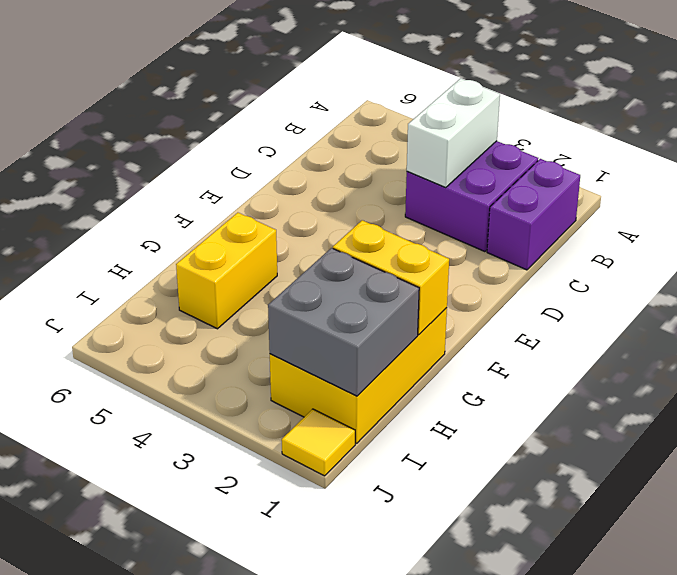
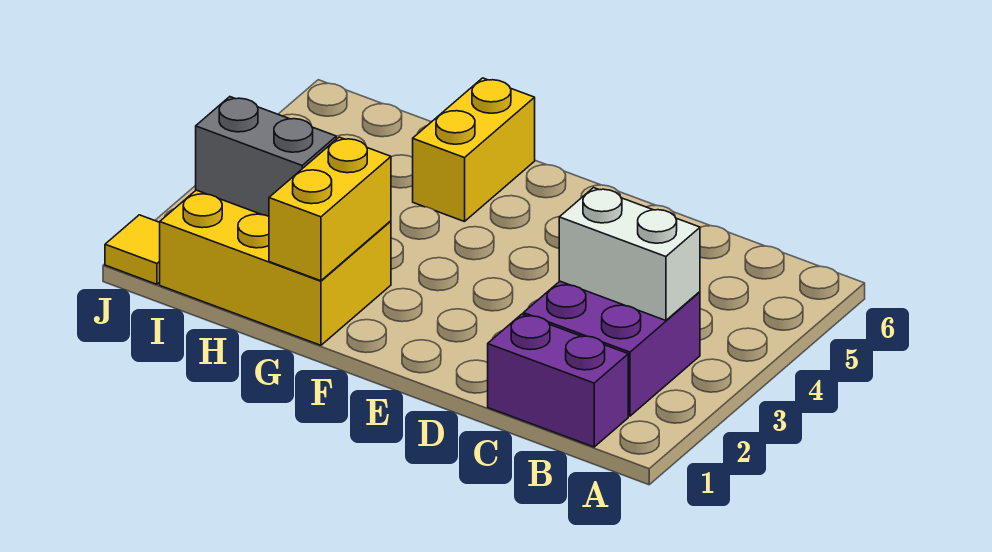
yellow brick G5:H5 level 1 -> yellow brick G5:G6 level 1
grey brick H1:I2 level 2 -> grey brick H2:I2 level 2

